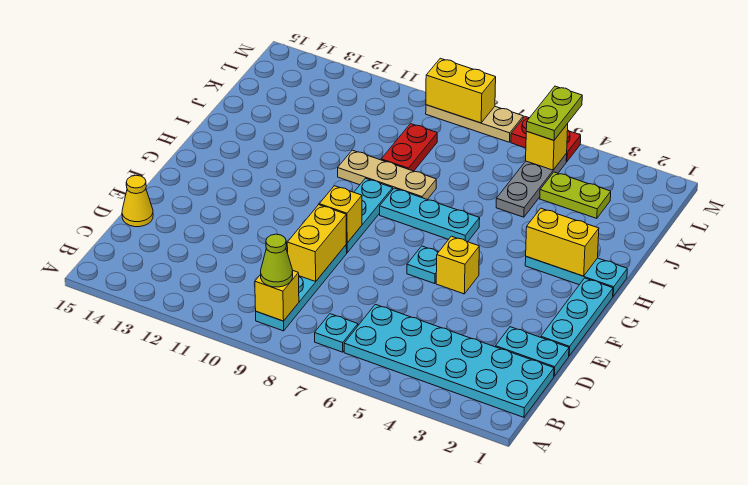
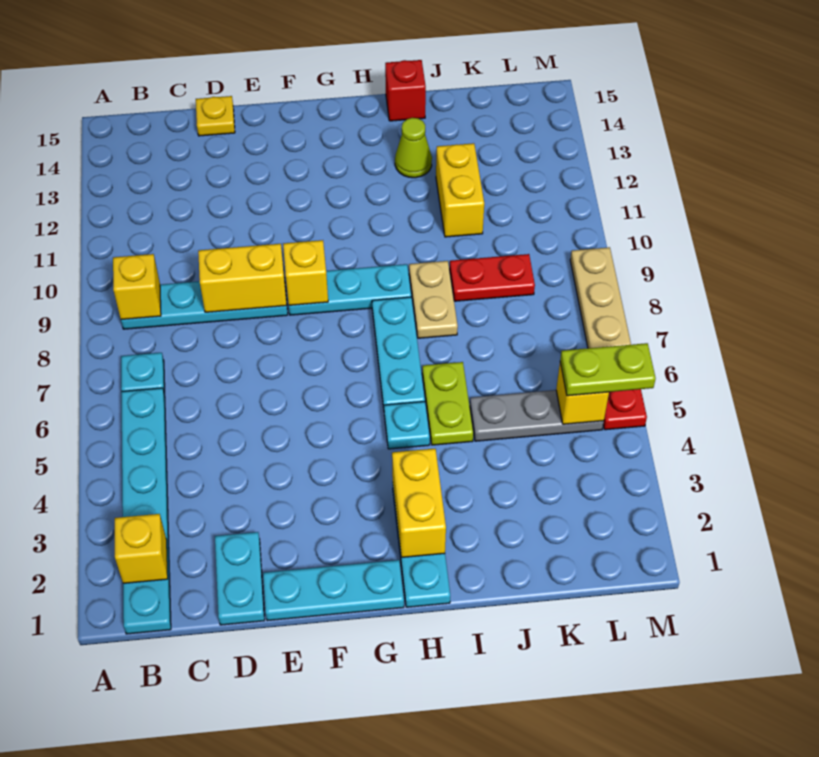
cyan plate B1:C6 level 1 -> cyan plate B1:B6 level 1
lime cone B9 level 3 -> lime cone I13 level 1
yellow cone D15 level 1 -> yellow plate D15 level 1
yellow brick F5 level 1 -> yellow brick B2 level 2
cyan plate F6 level 1 -> cyan plate H5 level 1
tan plate I8:I10 level 1 -> tan plate I8:I9 level 1
none -> red brick I15 level 1
lime plate K3:K4 level 1 -> lime plate I5:I6 level 1
yellow brick M8:M9 level 2 -> yellow brick J11:J12 level 1

